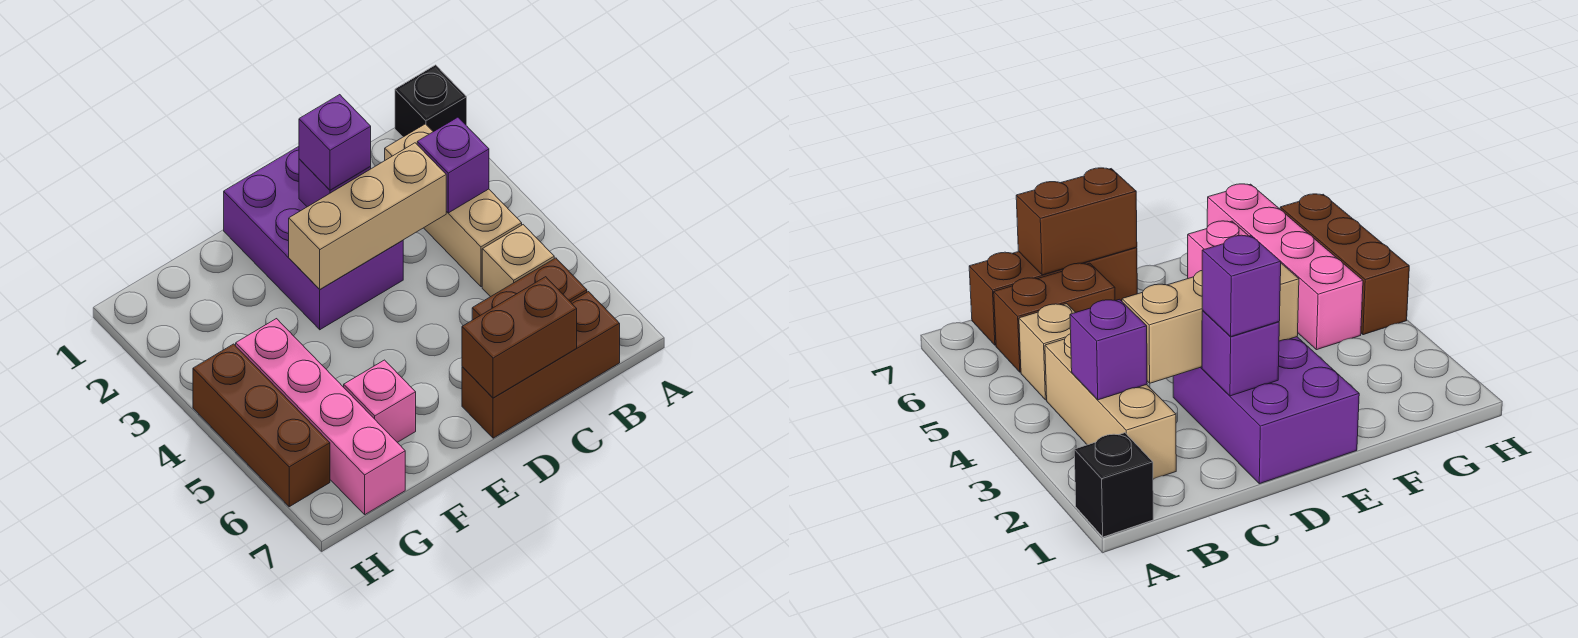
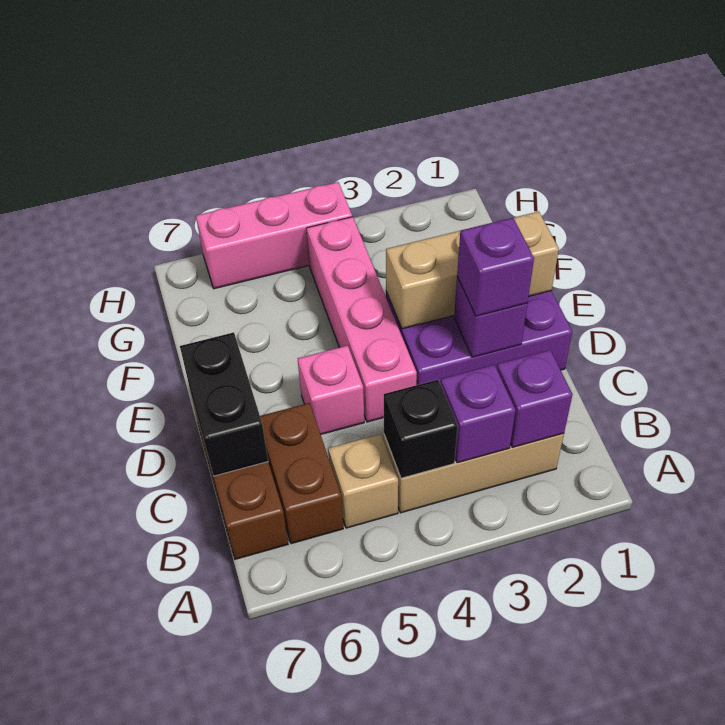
black brick A1 level 1 -> black brick B4 level 2
none -> purple brick B2 level 2
tan brick C3:E3 level 2 -> tan brick E1:E3 level 2
brown brick C7:D7 level 2 -> black brick C7:D7 level 2
pink brick F6 level 1 -> pink brick D5 level 1
pink brick G4:G7 level 1 -> pink brick D4:G4 level 1
brown brick H4:H6 level 1 -> pink brick H4:H6 level 1

